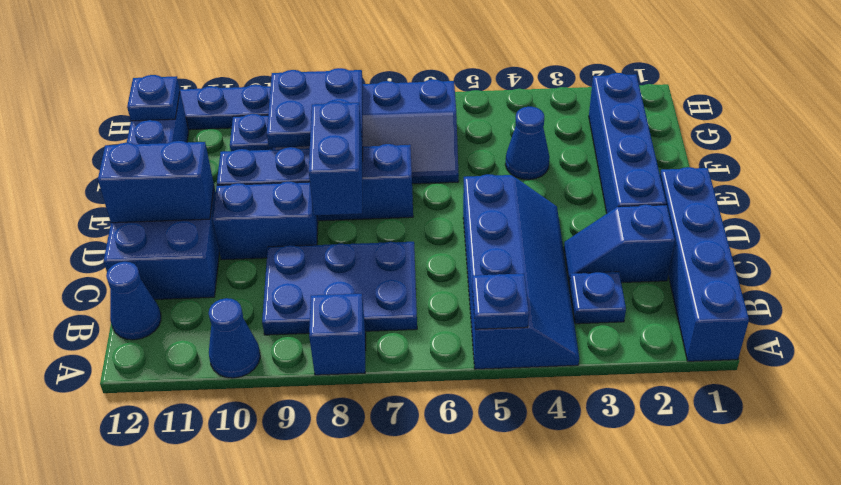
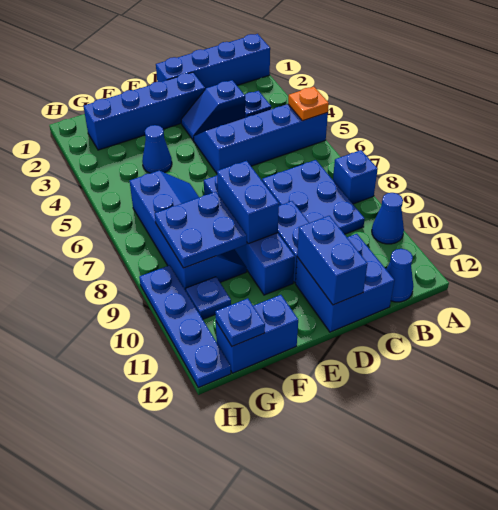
blue plate A5 level 2 -> orange plate A5 level 2
blue slope C2:C3 level 1 top 2 -> blue slope C3:D3 level 1 top C
blue brick D8:E8 level 2 -> blue brick E8:E9 level 2

